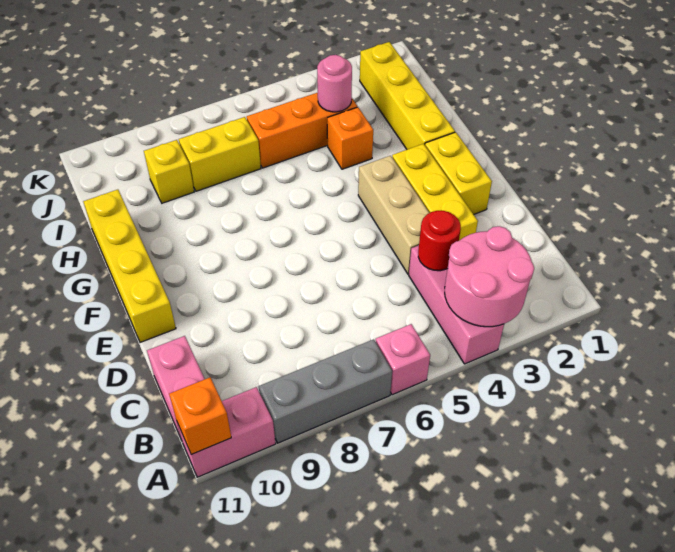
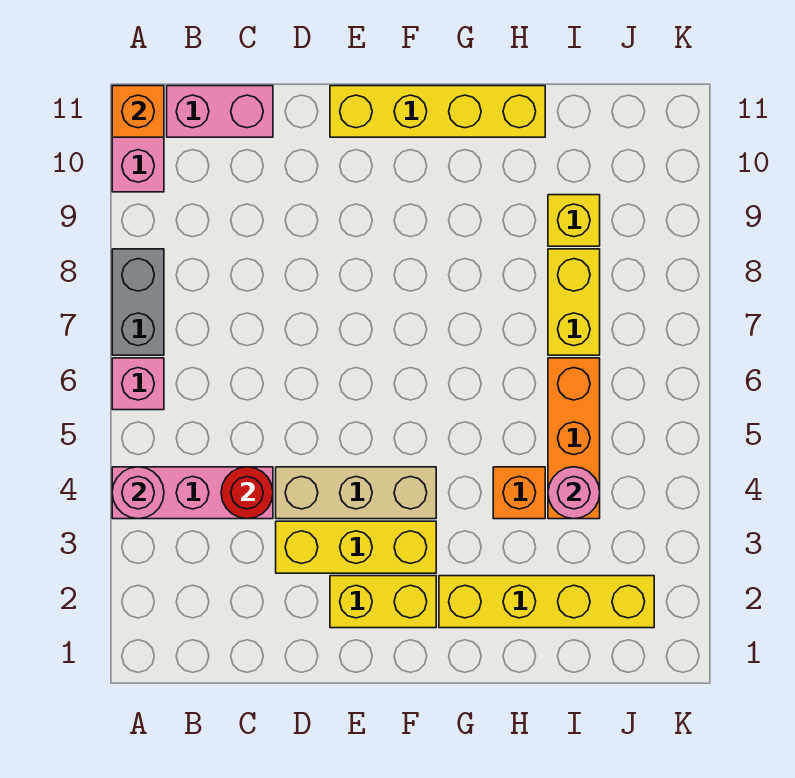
pink round brick A3:B4 level 2 -> pink round brick A4 level 2
grey brick A7:A9 level 1 -> grey brick A7:A8 level 1

